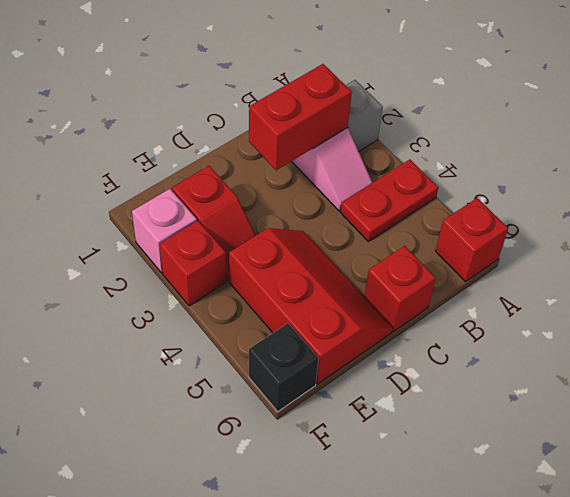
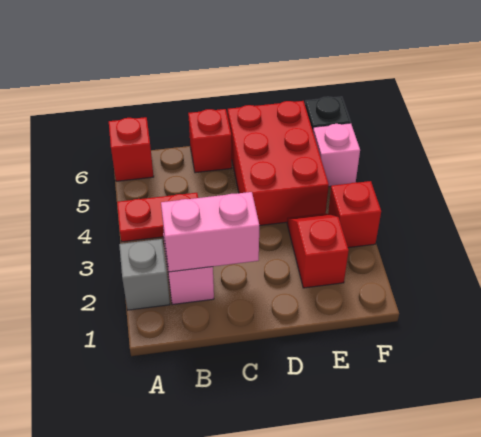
red brick B2:C2 level 2 -> pink brick B2:C2 level 2
red slope D4:E6 level 1 top E -> red brick D4:E6 level 1
pink brick F2 level 1 -> pink brick F5 level 1

